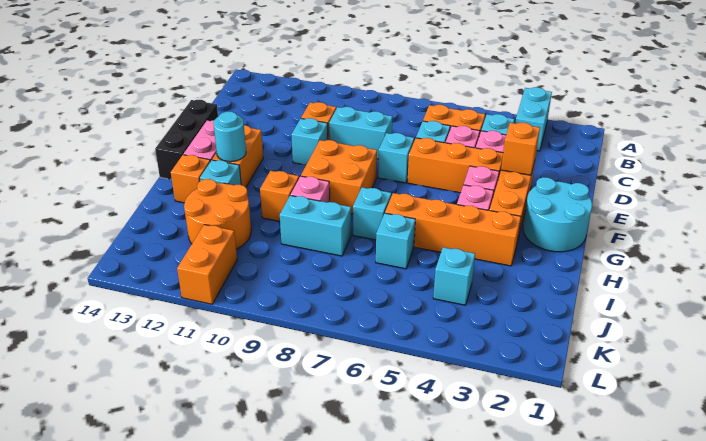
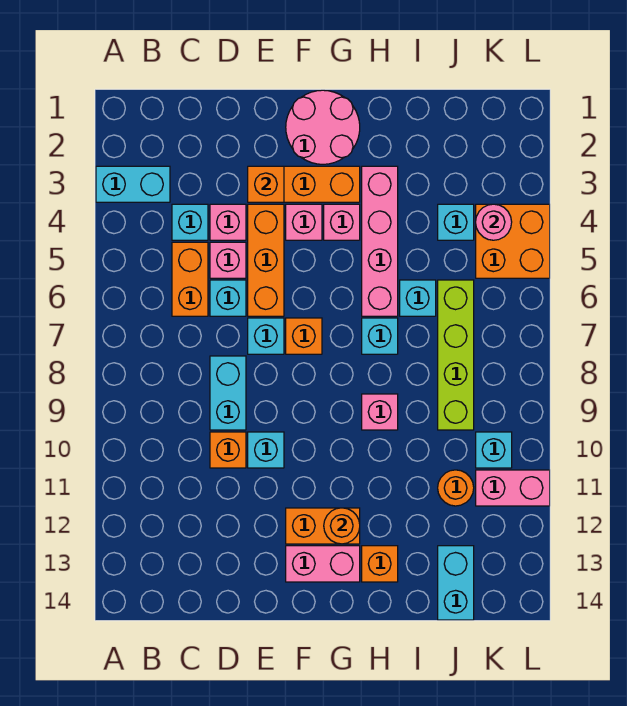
black brick E14:G14 level 1 -> none
cyan round brick F1:G2 level 1 -> pink round brick F1:G2 level 1
orange brick F8:G9 level 1 -> orange brick K4:L5 level 1
cyan round brick G12 level 2 -> orange round brick G12 level 2
orange brick H3:H6 level 1 -> pink brick H3:H6 level 1
orange brick H10 level 1 -> orange brick F7 level 1
cyan brick H12 level 1 -> cyan brick K10 level 1
cyan brick I8:I9 level 1 -> cyan brick J13:J14 level 1
orange round brick I11:J12 level 1 -> orange round brick J11 level 1
none -> lime brick J6:J9 level 1
none -> pink round brick K4 level 2
orange brick K11:L11 level 1 -> pink brick K11:L11 level 1

